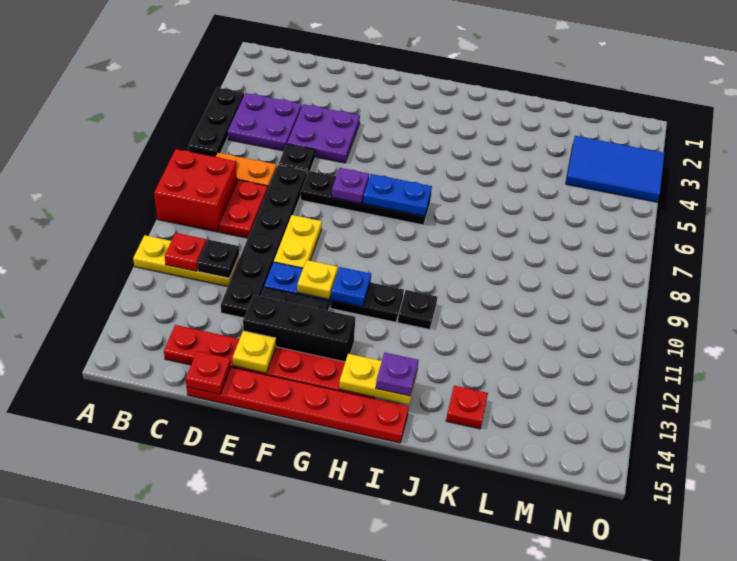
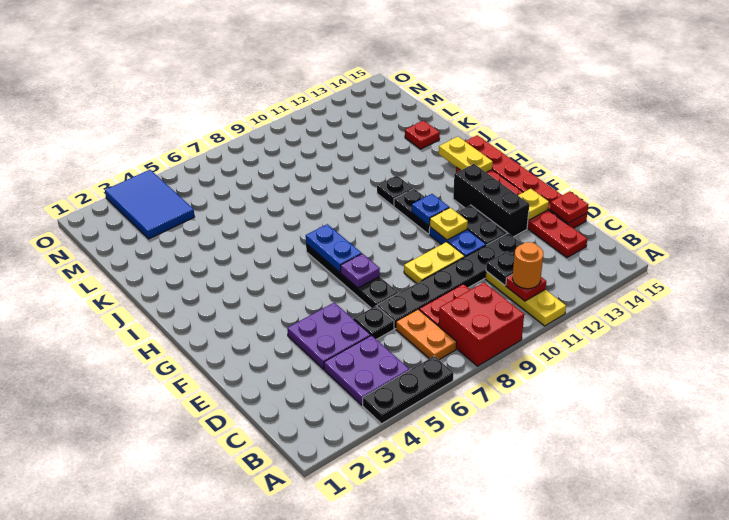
none -> orange round brick B11 level 3
purple plate I14 level 3 -> none

